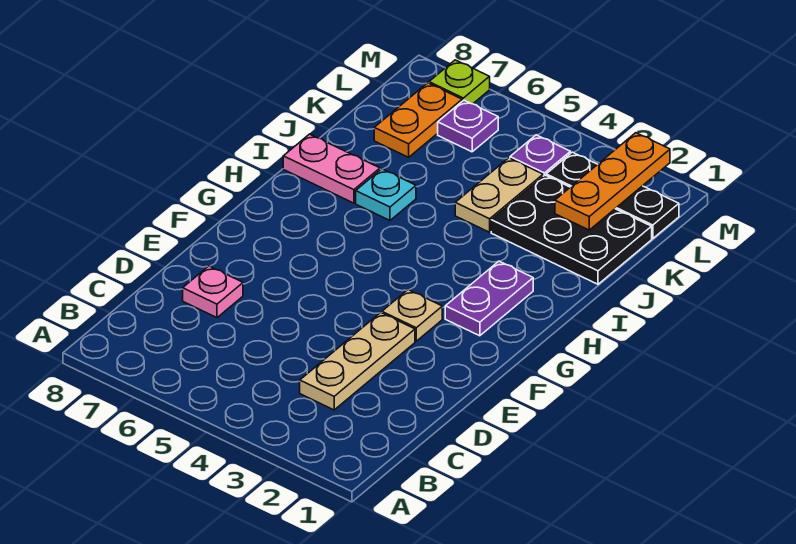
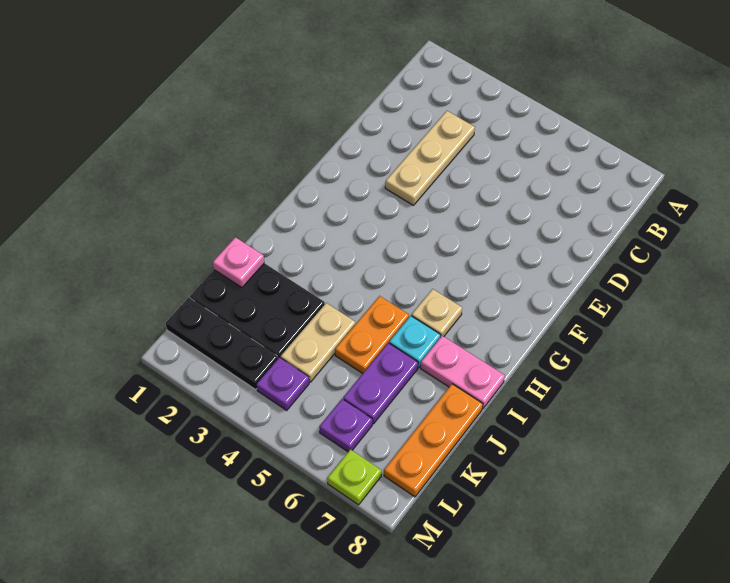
pink plate D7 level 1 -> pink plate J1 level 2
tan plate F3 level 1 -> tan plate H6 level 1
purple plate G2:H2 level 1 -> purple plate J6:K6 level 1
orange plate K2:M2 level 2 -> orange plate J8:L8 level 1
orange plate K7:L7 level 1 -> orange plate I5:J5 level 1

